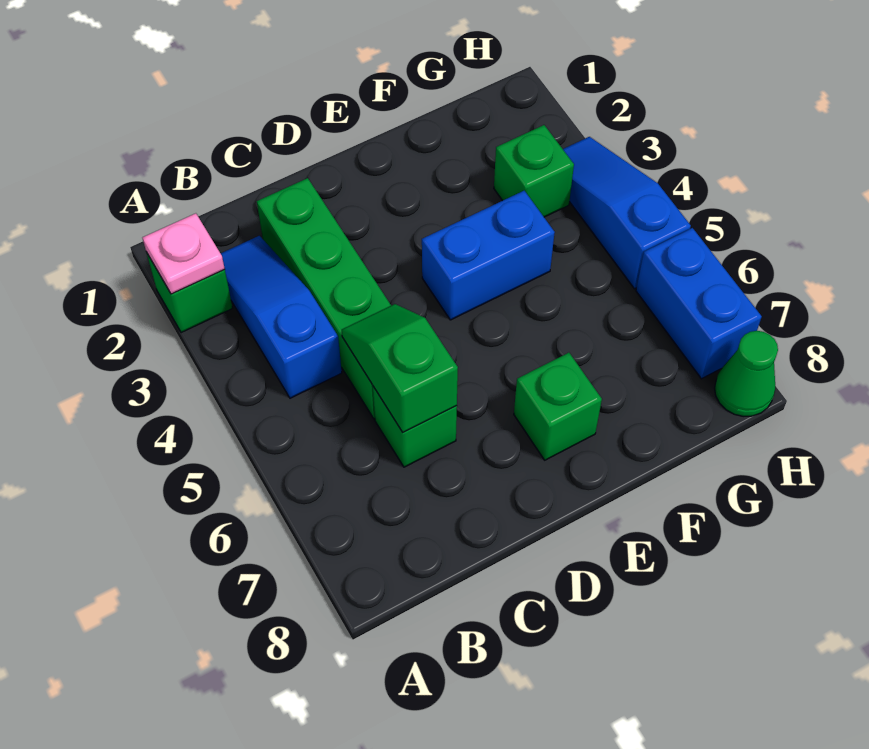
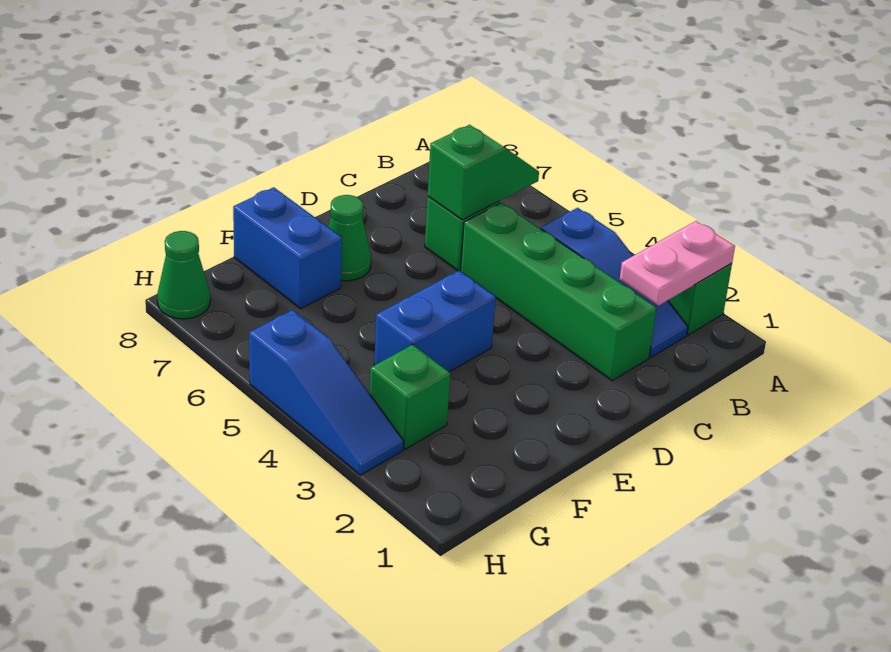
pink plate A2 level 2 -> pink plate A2:B2 level 2
green slope C5:C6 level 2 top 6 -> green slope B6:C6 level 2 top C
green brick E7 level 1 -> green cone E7 level 1
blue brick H6:H7 level 1 -> blue brick F7:F8 level 1

